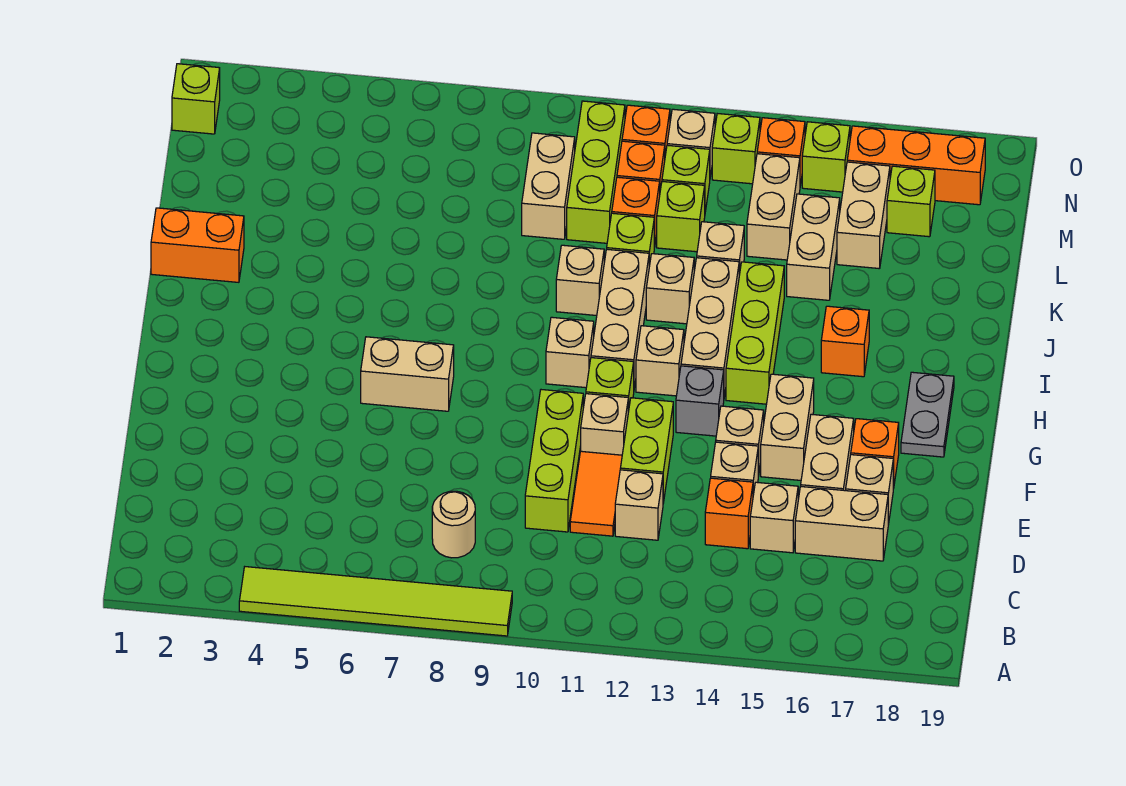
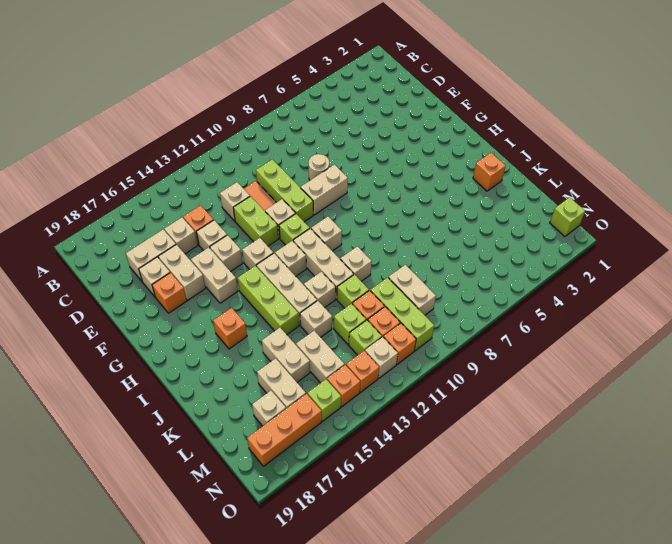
lime tile A4:A9 level 1 -> none
tan round brick C8 level 1 -> tan round brick E8 level 1
tan brick G6:G7 level 1 -> tan brick F8:F9 level 1
grey brick G13 level 1 -> tan brick G13 level 1
grey plate G18:H18 level 1 -> none
orange brick J1:J2 level 1 -> orange brick J2 level 1
lime brick M17 level 1 -> tan brick M17 level 1
lime brick N13 level 1 -> orange brick N13 level 1

